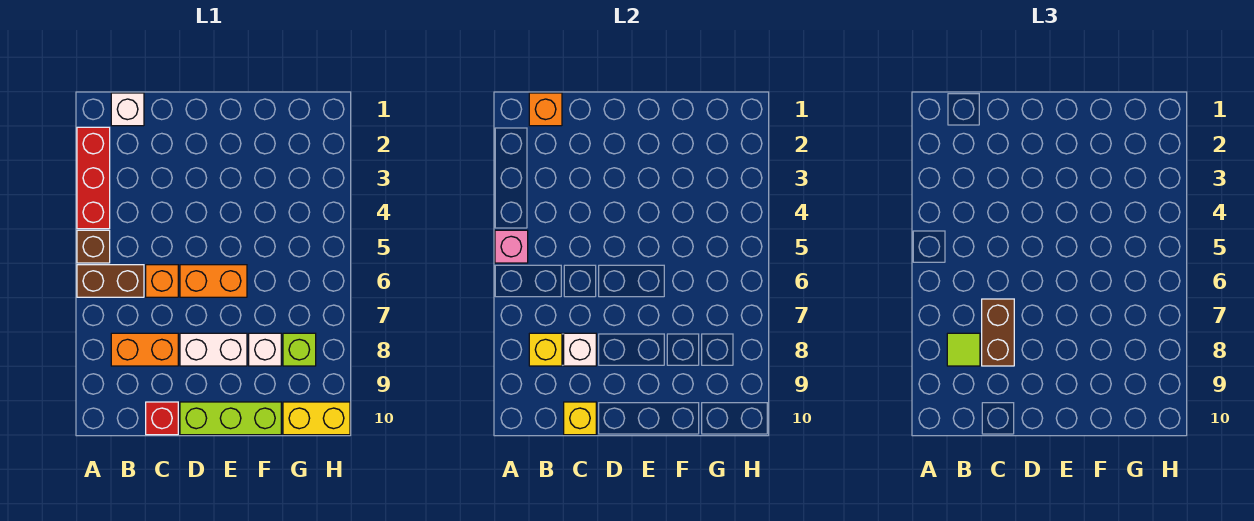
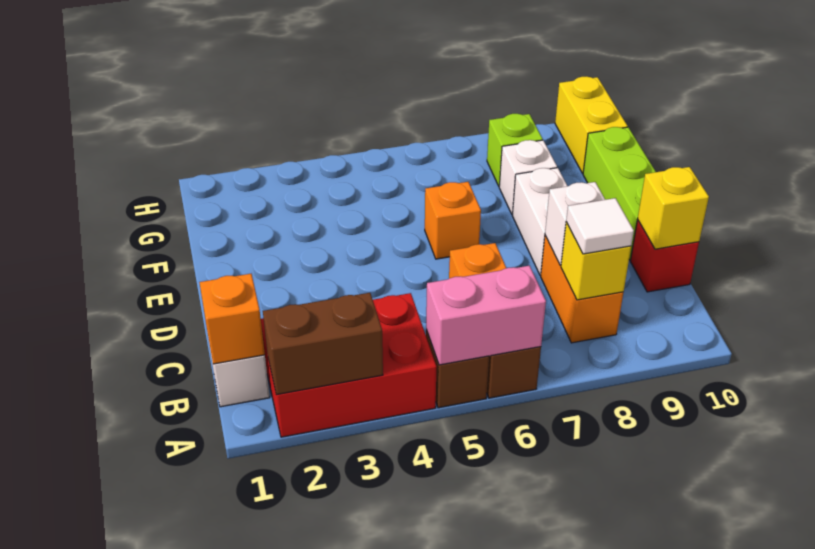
red brick A2:A4 level 1 -> red brick A2:B4 level 1
pink brick A5 level 2 -> pink brick A5:A6 level 2
lime tile B8 level 3 -> white tile B8 level 3
brown brick C7:C8 level 3 -> brown brick A2:A3 level 2
orange brick D6:E6 level 1 -> orange brick E6 level 1

